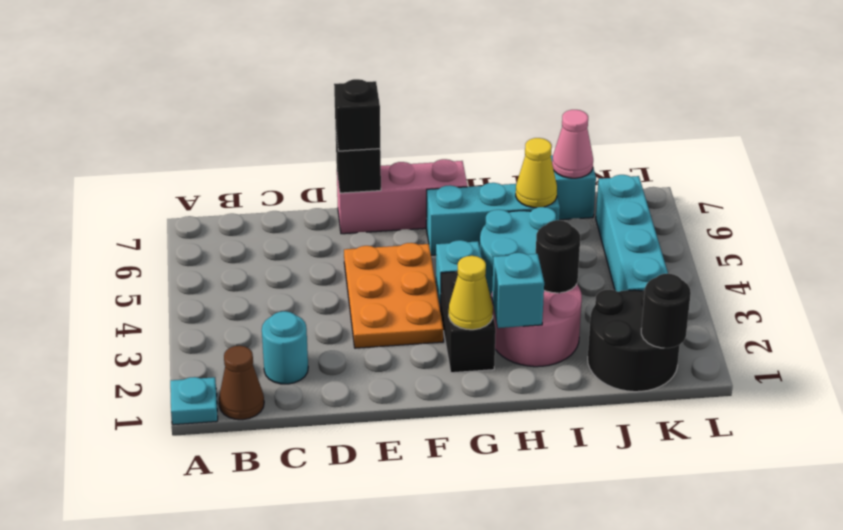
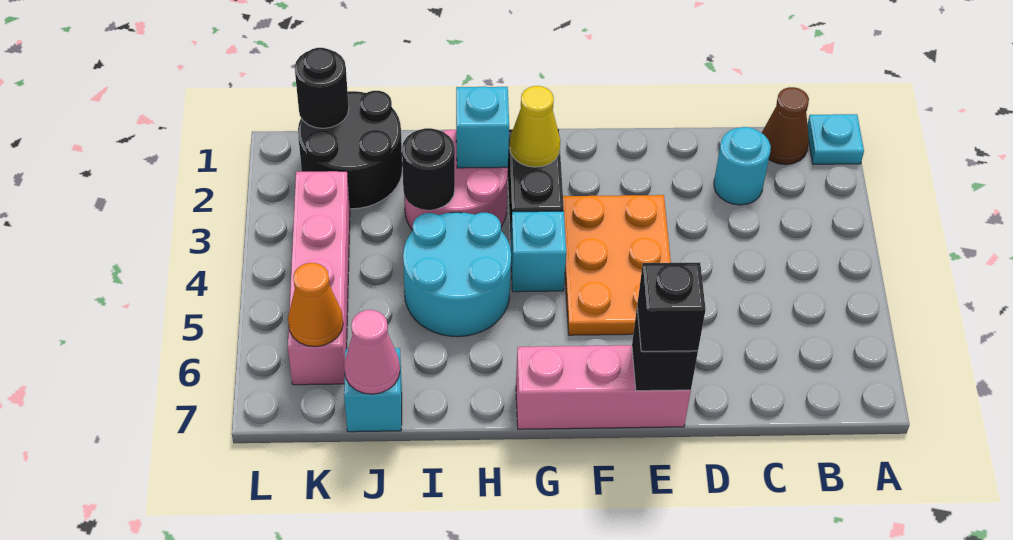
cyan brick G6:I6 level 1 -> none
yellow cone I6 level 2 -> none
cyan brick K3:K6 level 1 -> pink brick K3:K6 level 1
none -> orange cone K6 level 2

